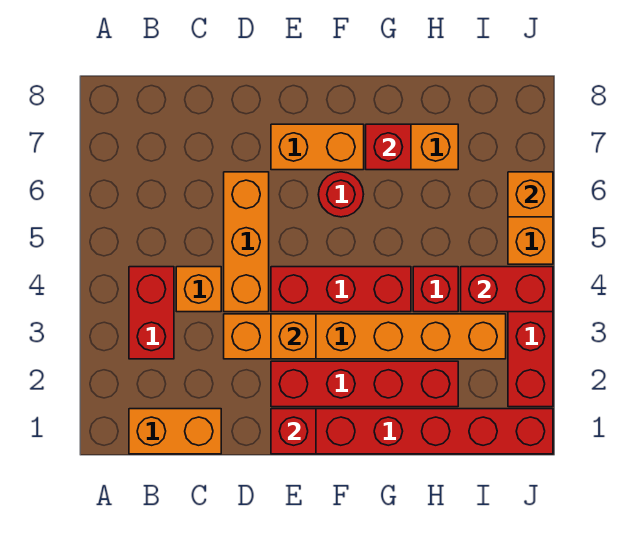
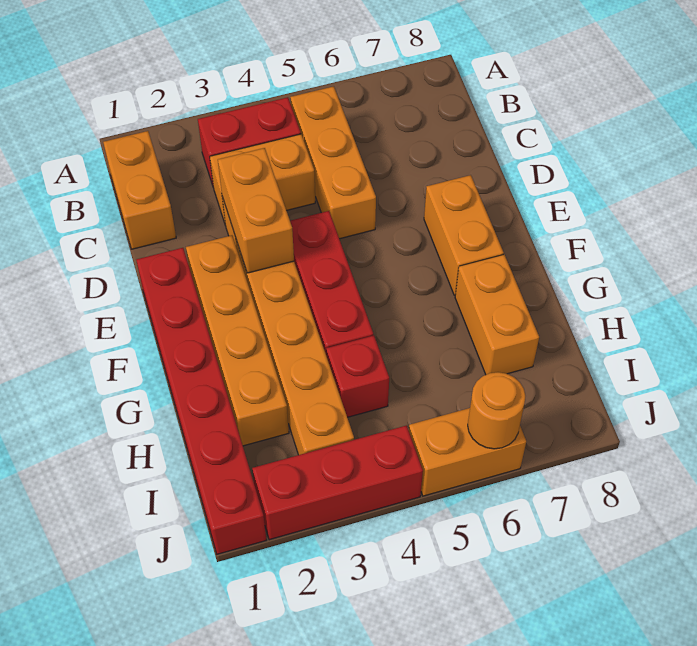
orange brick C4 level 1 -> orange brick C3:C4 level 1
orange brick D4:D6 level 1 -> orange brick B5:D5 level 1
red brick E1 level 2 -> none
red brick E2:H2 level 1 -> orange brick E2:H2 level 1
orange brick E3 level 2 -> orange brick D3:E3 level 2
red round brick F6 level 1 -> none
red brick G7 level 2 -> none
red brick I4:J4 level 2 -> none
orange brick J6 level 2 -> orange round brick J6 level 2

